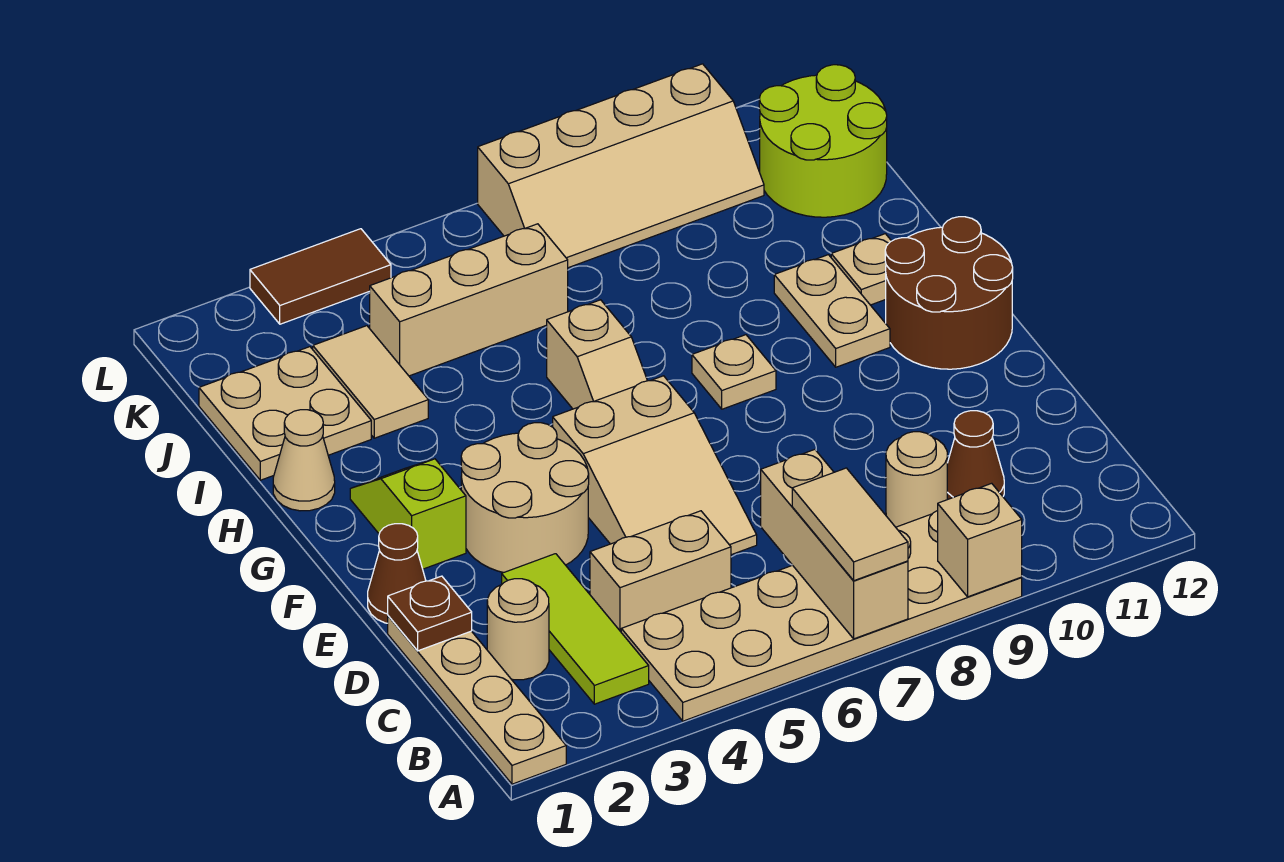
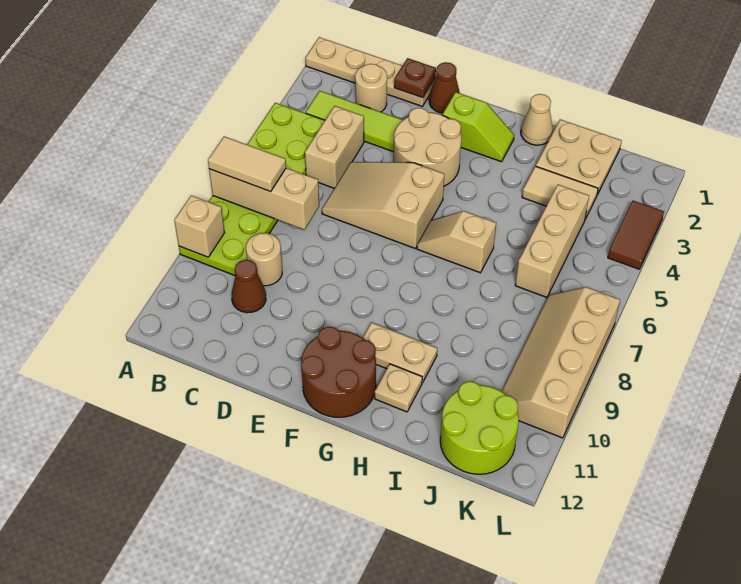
tan plate A4:B9 level 1 -> lime plate A4:B9 level 1
tan plate G8 level 1 -> none

